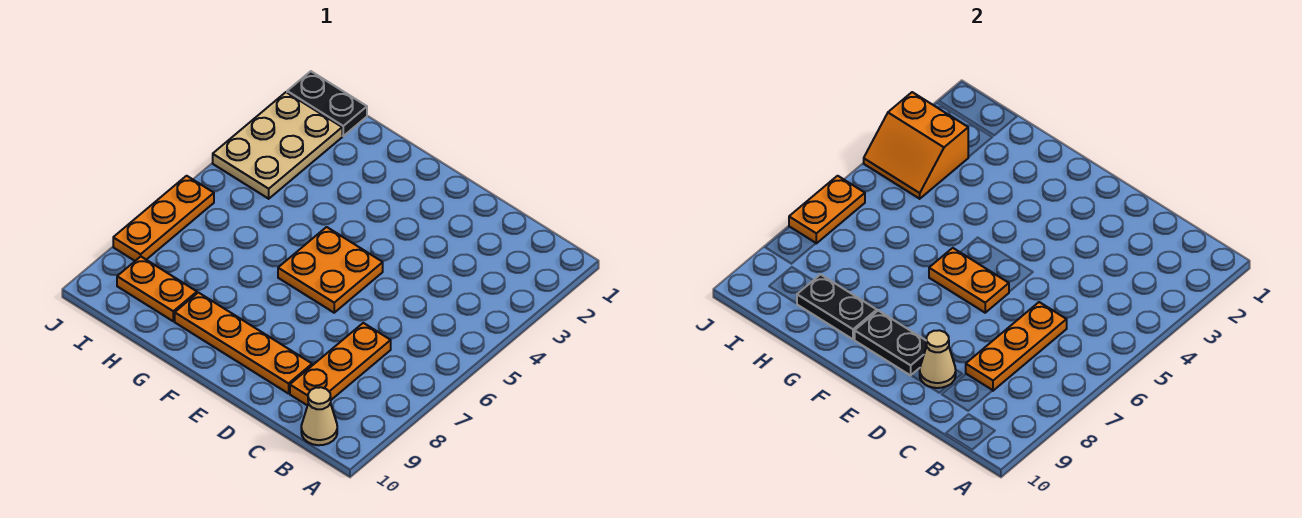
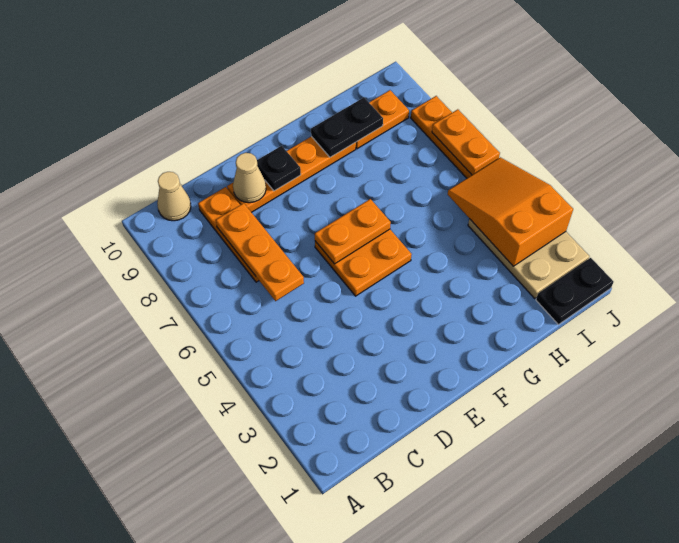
black plate E9:F9 level 2 -> black plate E9 level 2
orange slope I3:J4 level 2 top 3 -> orange slope I3:J5 level 2 top 3

